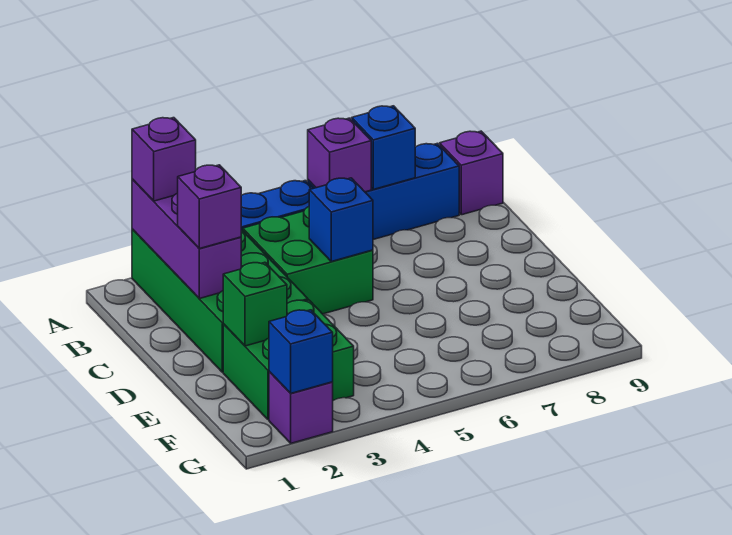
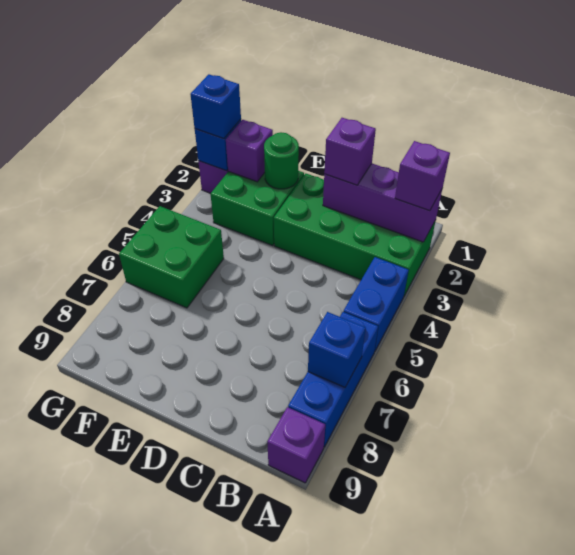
purple brick A6 level 2 -> purple brick F2 level 2
green brick B4:C5 level 1 -> green brick F5:G6 level 1
blue brick C5 level 2 -> blue brick G2 level 3
green brick E2 level 2 -> green round brick E2 level 2

